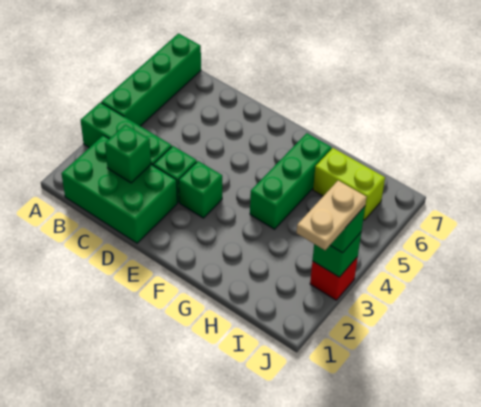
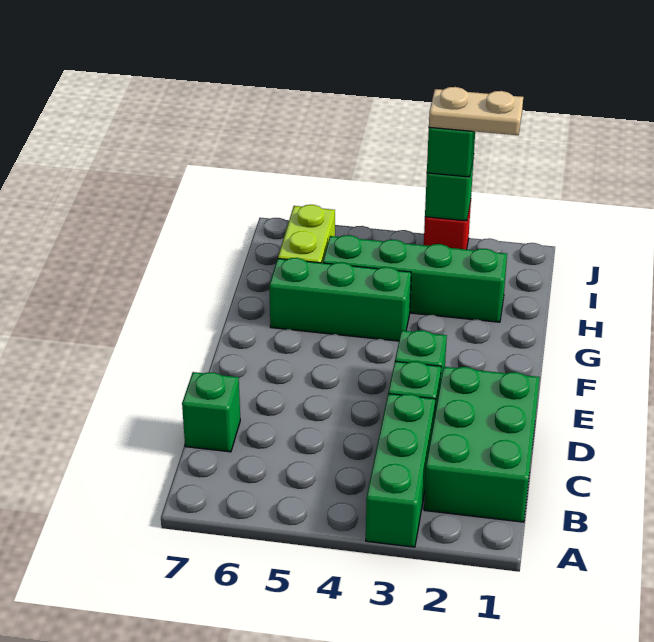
green brick A4:A7 level 1 -> green brick H2:H5 level 1
green brick C2 level 2 -> green brick C7 level 1

